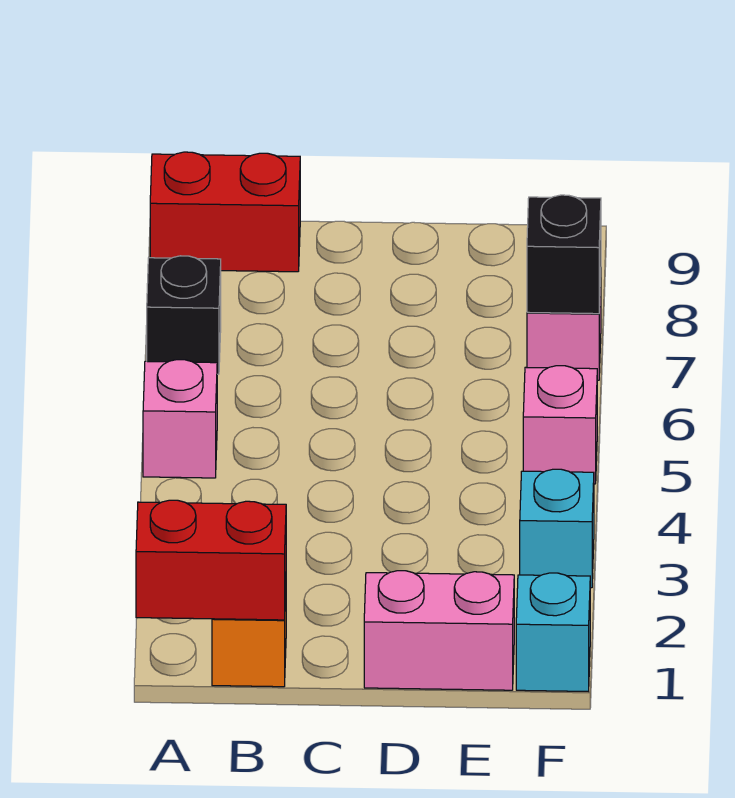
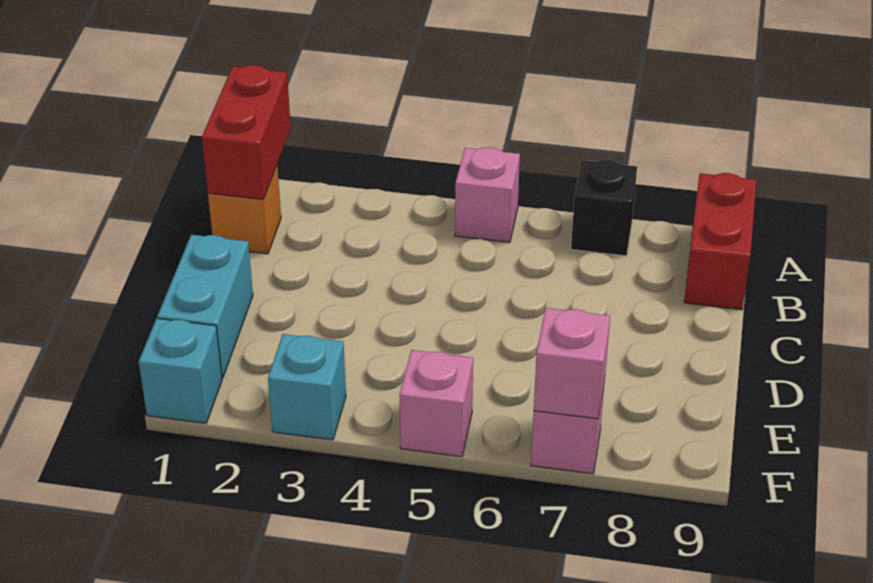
pink brick D1:E1 level 1 -> cyan brick D1:E1 level 1
black brick F7 level 2 -> pink brick F7 level 2

